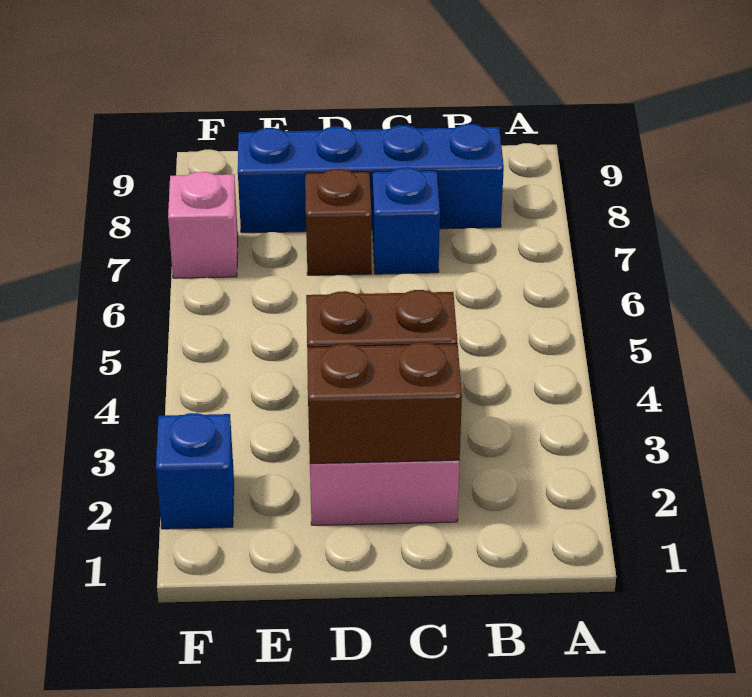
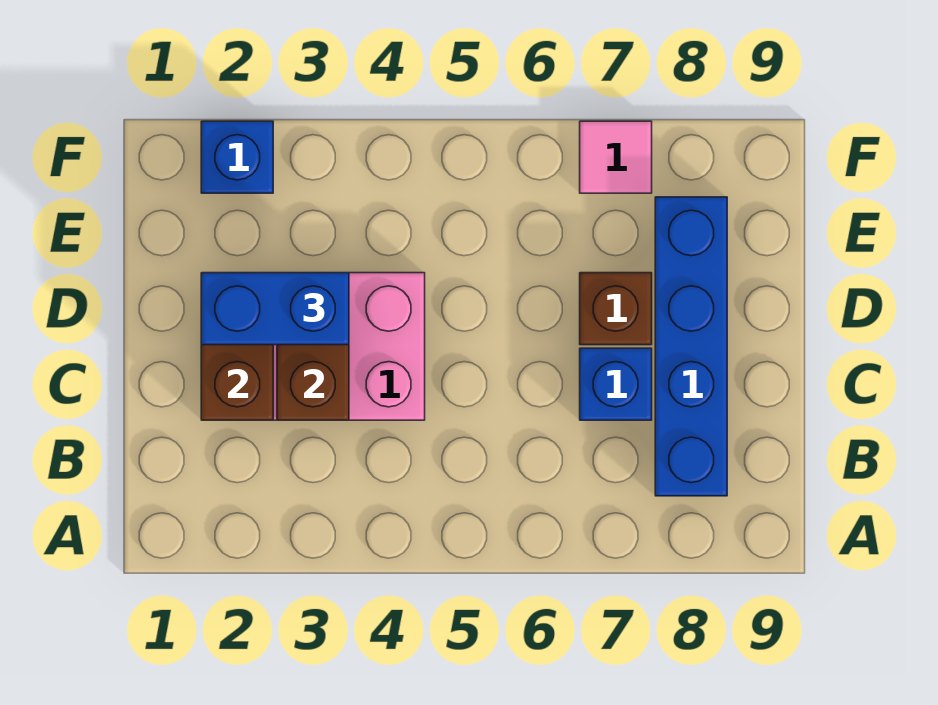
none -> blue brick D2:D3 level 3
pink brick F7 level 1 -> pink tile F7 level 1

